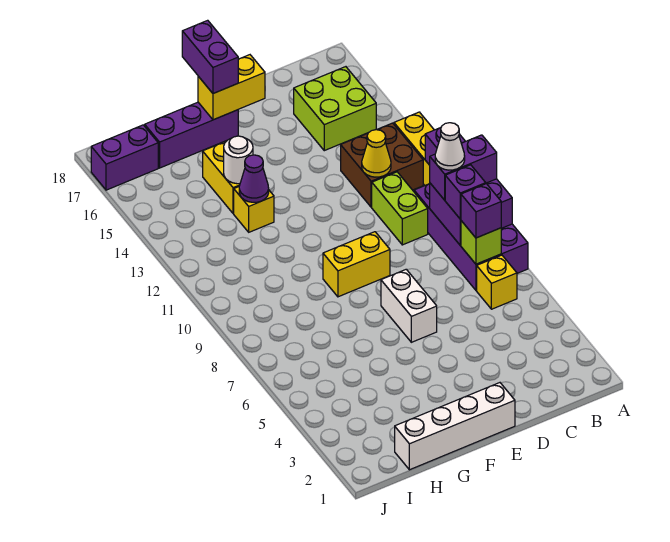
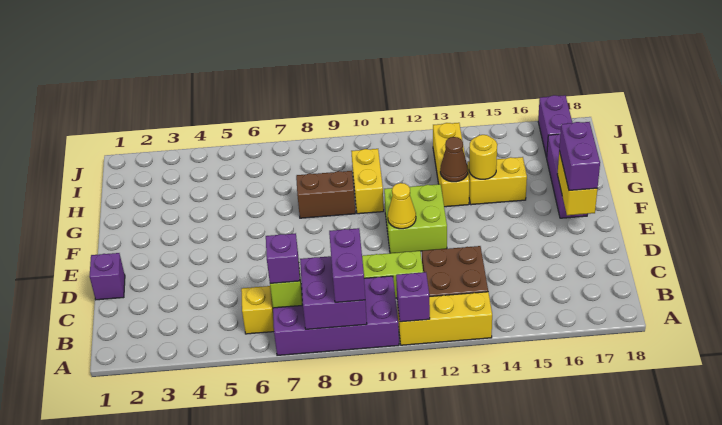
purple brick B8 level 3 -> purple brick D1 level 1
white cone B9 level 4 -> none
lime brick B15:C16 level 1 -> lime brick E11:F12 level 1
yellow cone C12 level 2 -> yellow cone E11 level 2
white brick E1:H1 level 1 -> none
white brick E6:E7 level 1 -> none
yellow brick E9:F9 level 1 -> yellow brick G10:H10 level 1
purple brick F17:F18 level 3 -> purple brick E17:F17 level 3
none -> brown brick G8:G9 level 1
yellow brick G13 level 1 -> yellow brick G13:I13 level 1
purple cone G13 level 2 -> brown cone G13 level 2
white round brick G14 level 2 -> yellow round brick G14 level 2

